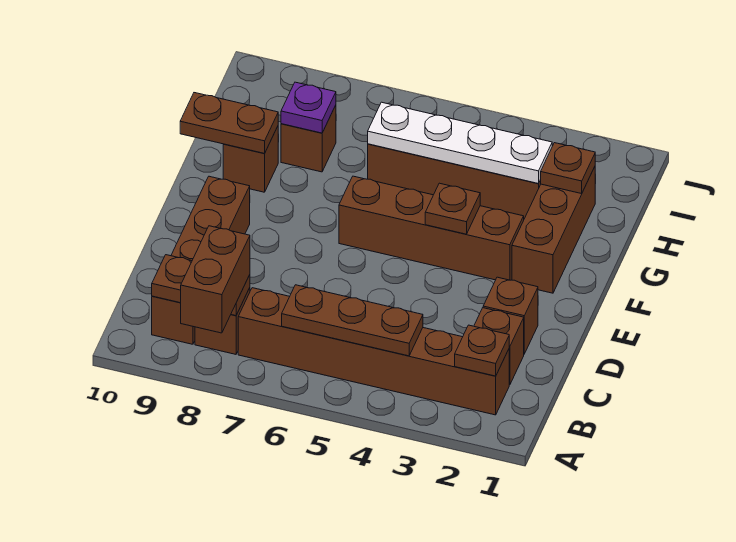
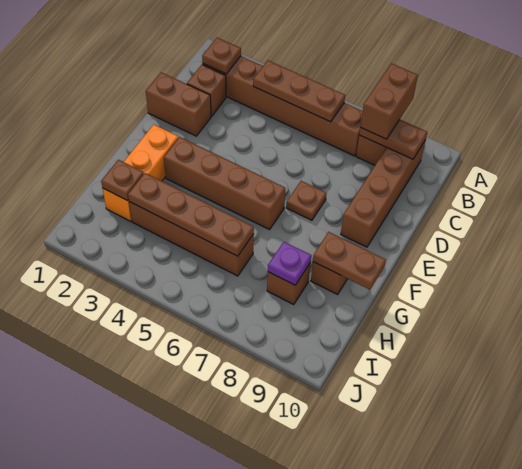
brown brick D2 level 1 -> brown brick D1:D2 level 1
brown brick F2:H2 level 1 -> orange brick F2:H2 level 1
brown plate F4 level 2 -> brown plate E7 level 1
white plate H3:H6 level 2 -> brown plate H3:H6 level 2

